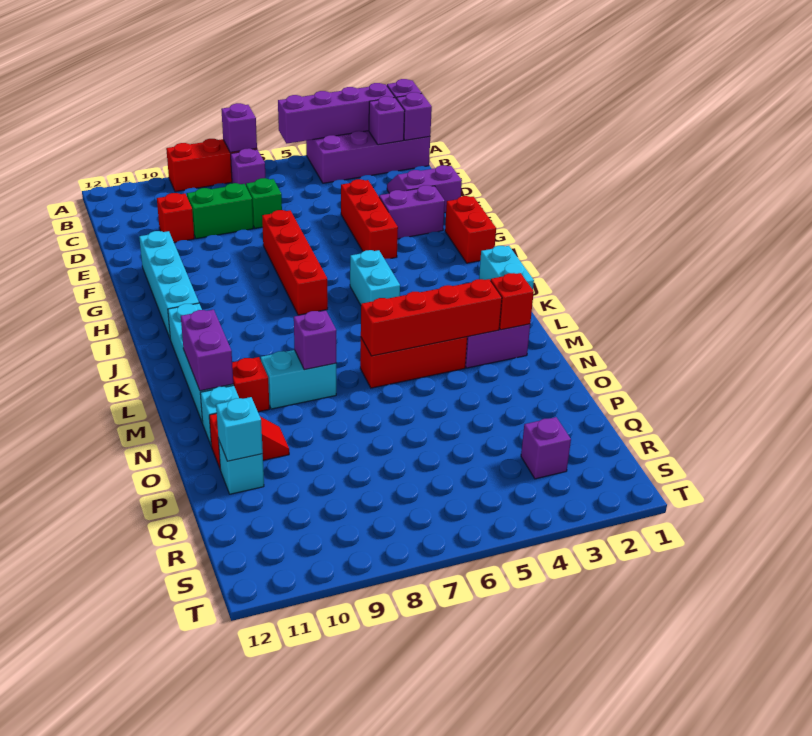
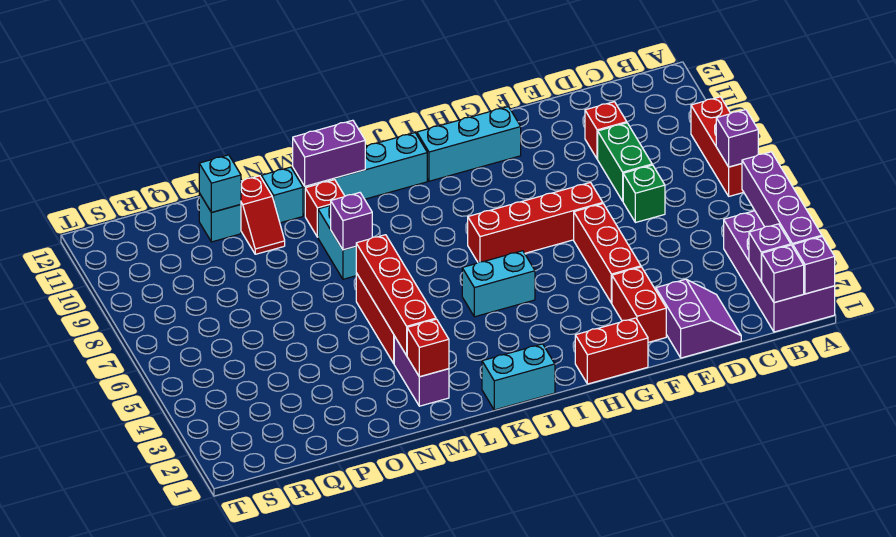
purple brick B7 level 1 -> none
red brick E4:G4 level 1 -> red brick F4:F6 level 1
purple brick F2:F3 level 1 -> red brick F2:F3 level 1
cyan brick F11:I11 level 1 -> cyan brick G11:I11 level 1
purple brick R3 level 1 -> none

